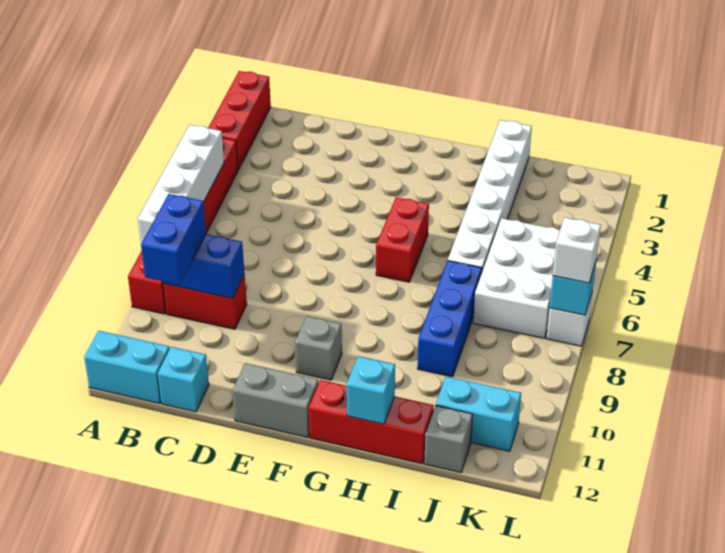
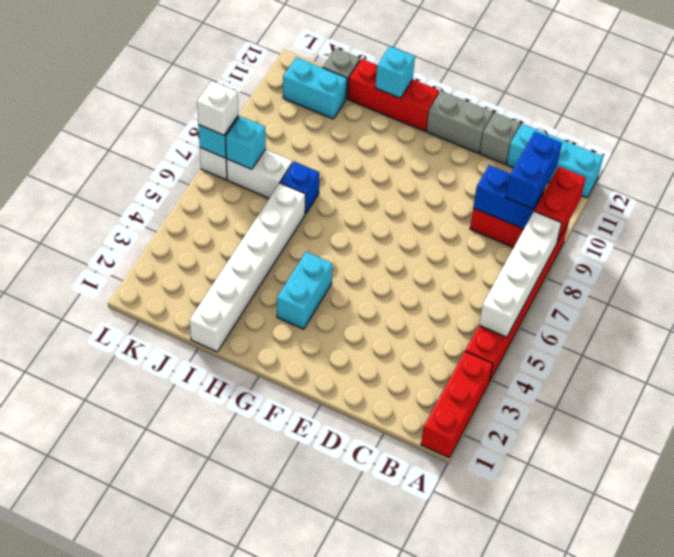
grey brick F10 level 1 -> grey brick D12 level 1
none -> cyan brick G3:G4 level 1
red brick G5:G6 level 1 -> red brick A9:A10 level 2
blue brick I7:I9 level 1 -> blue brick I7 level 1
white brick J5:K7 level 1 -> white brick J7:K7 level 1
none -> cyan brick K7 level 2

